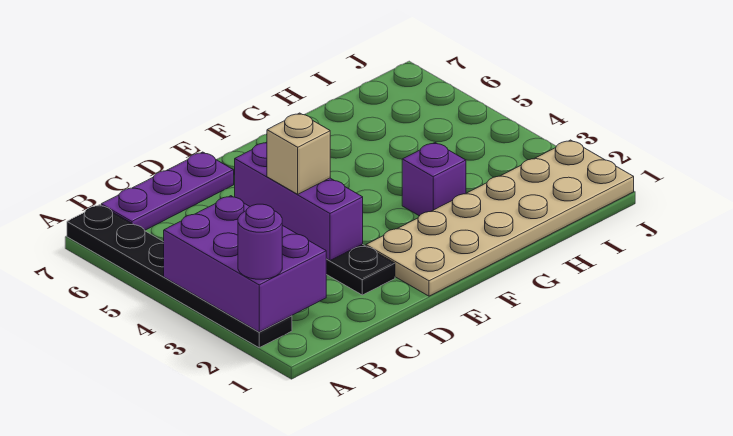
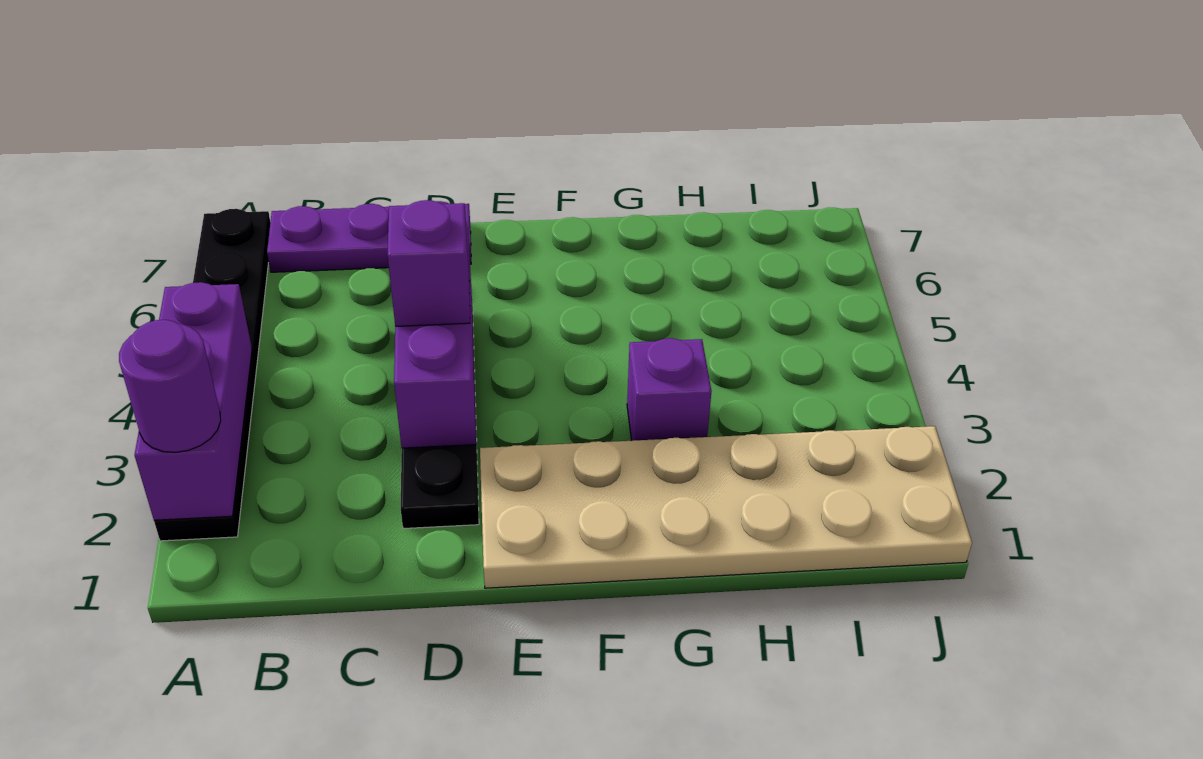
purple brick A2:B4 level 2 -> purple brick A2:A4 level 2
tan brick D4 level 3 -> purple brick D4 level 3

